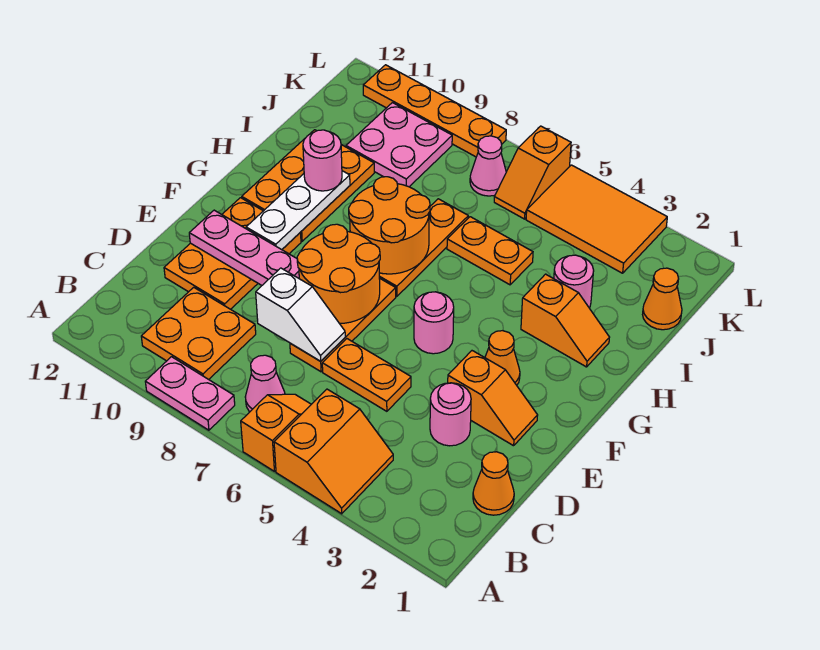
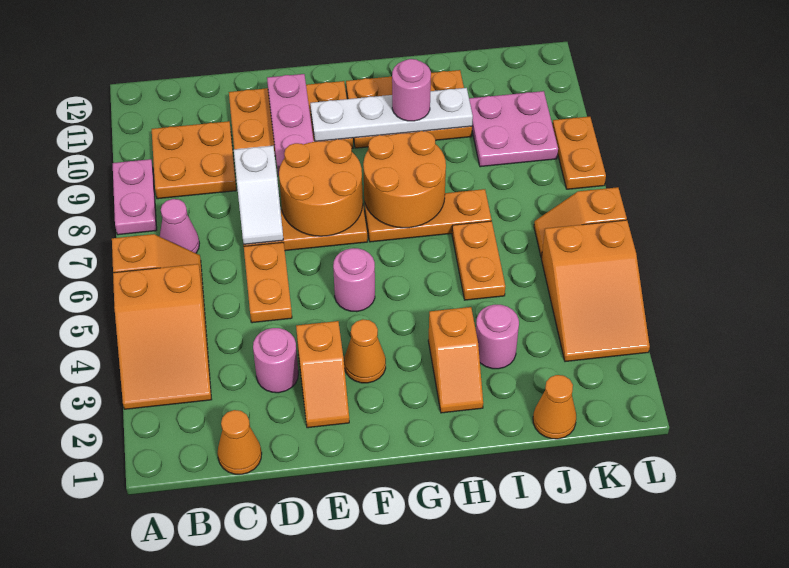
orange slope A4:B5 level 1 top 5 -> orange slope A3:B5 level 1 top 5
white plate F10:H10 level 2 -> white plate F10:I10 level 2
orange tile K3:L5 level 1 -> orange slope K3:L5 level 1 top 5
pink cone K7 level 1 -> none
orange plate L8:L11 level 1 -> orange plate L8:L9 level 1

